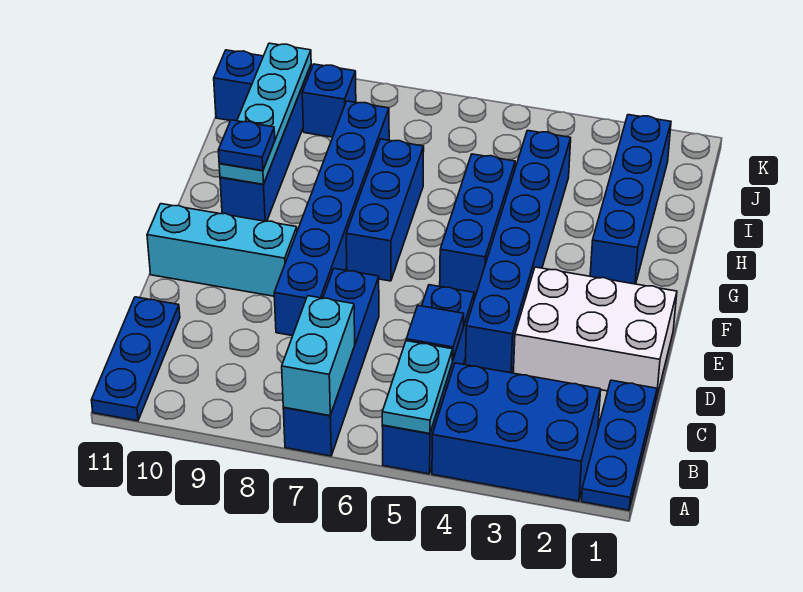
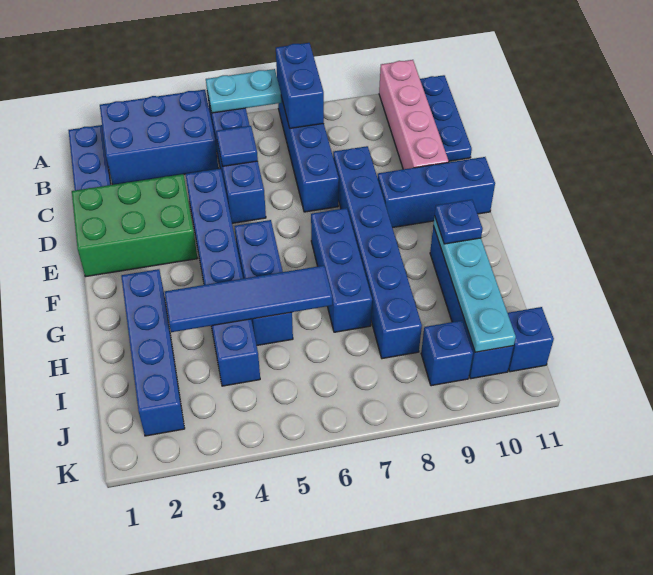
cyan plate A5:B5 level 2 -> cyan plate A5:A6 level 2
cyan brick A7:B7 level 2 -> blue brick A7:B7 level 2
none -> pink brick A10:D10 level 1
white brick D1:E3 level 1 -> green brick D1:E3 level 1
cyan brick E9:E11 level 1 -> blue brick E9:E11 level 1
none -> blue tile H3:H6 level 2

